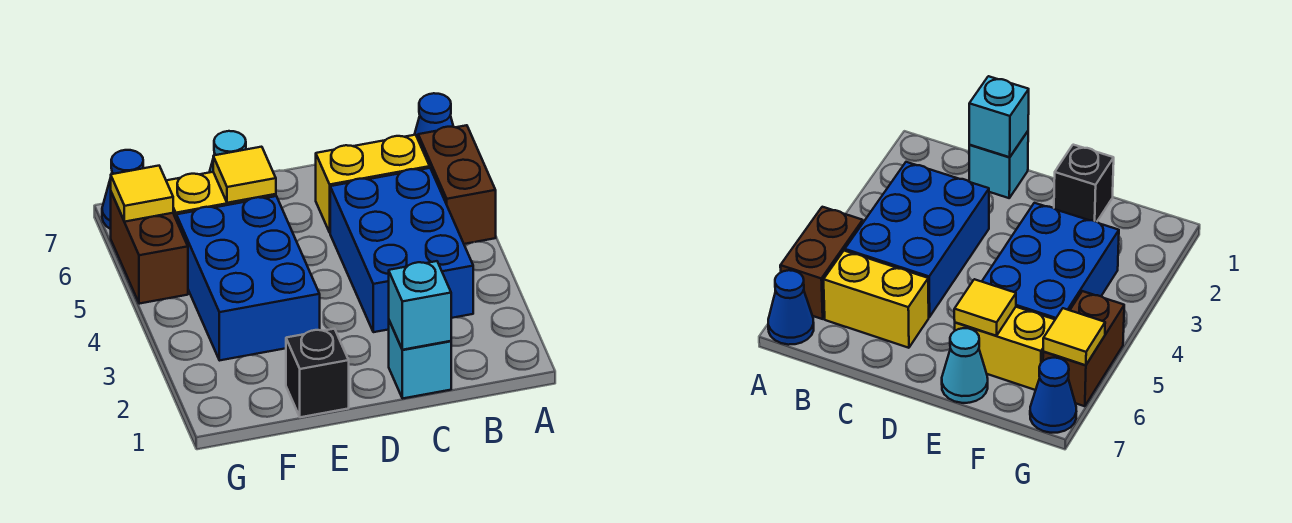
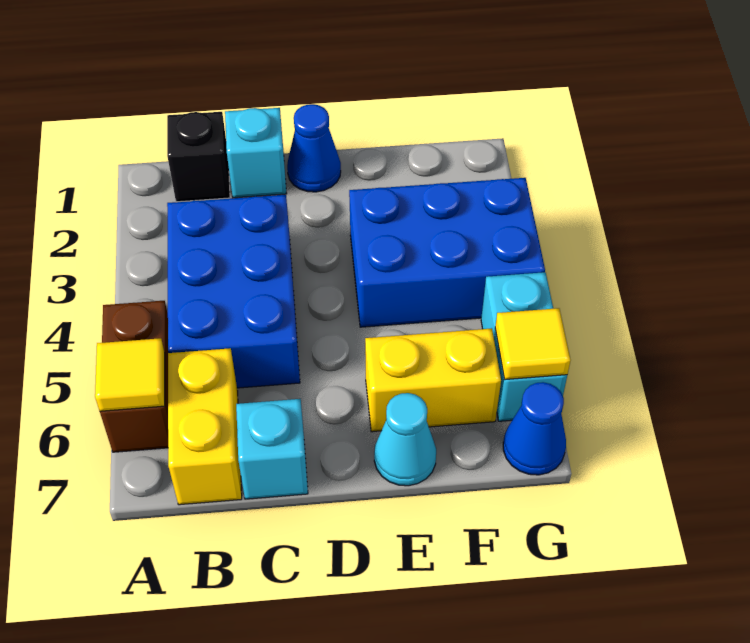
blue cone A7 level 1 -> blue cone D1 level 1
yellow brick B6:C6 level 1 -> yellow brick B6:B7 level 1
cyan brick C1 level 2 -> cyan brick C7 level 1
black brick E1 level 1 -> black brick B1 level 1
blue brick E3:F5 level 1 -> blue brick E3:G4 level 1
yellow tile E6 level 2 -> yellow tile A6 level 2
brown brick G5:G6 level 1 -> cyan brick G5:G6 level 1

